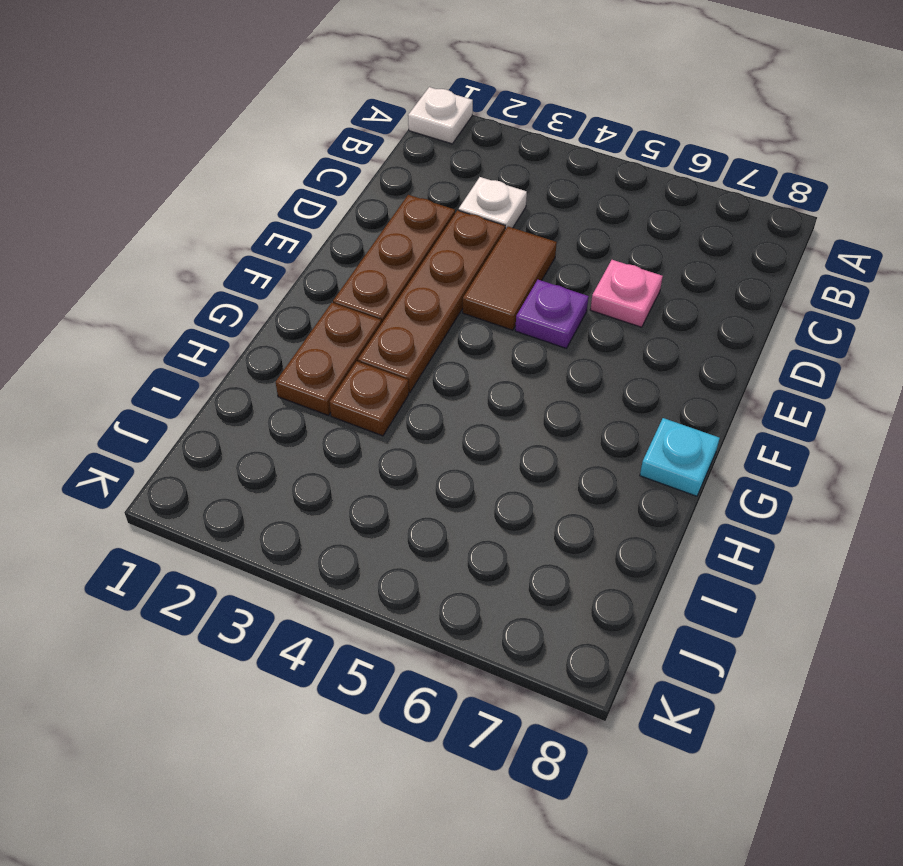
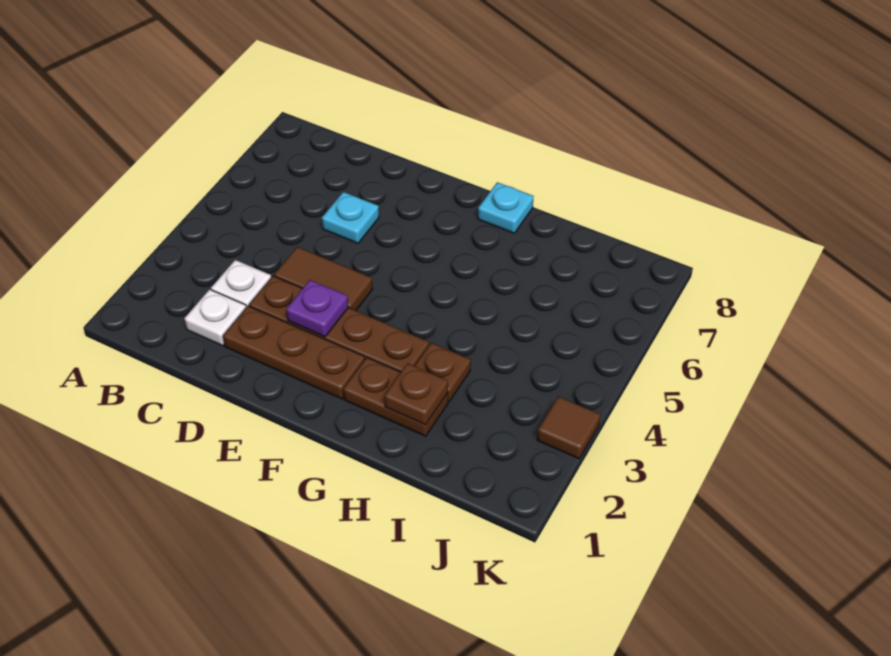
white plate A1 level 1 -> white plate C2 level 1
pink plate D6 level 1 -> cyan plate D6 level 1
purple plate E5 level 1 -> purple plate E3 level 2
none -> brown plate H2 level 2
none -> brown tile K3 level 1

